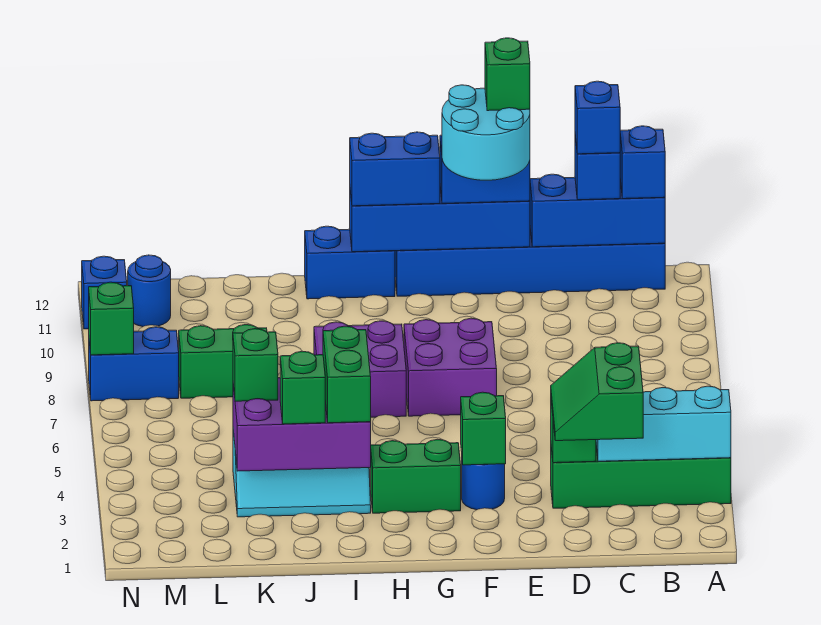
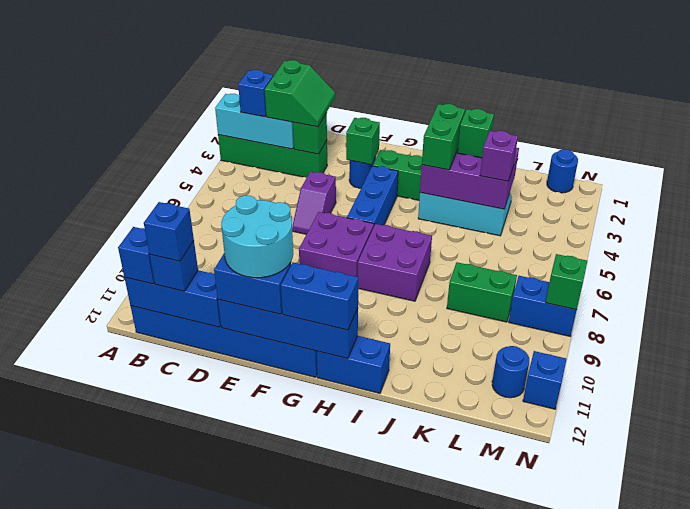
none -> blue brick B3 level 3
none -> purple slope E5:E6 level 1 top 5
green brick E12 level 5 -> none
none -> blue brick G4:G6 level 1
green brick K4 level 3 -> purple brick K4 level 3
none -> blue round brick M1 level 1

